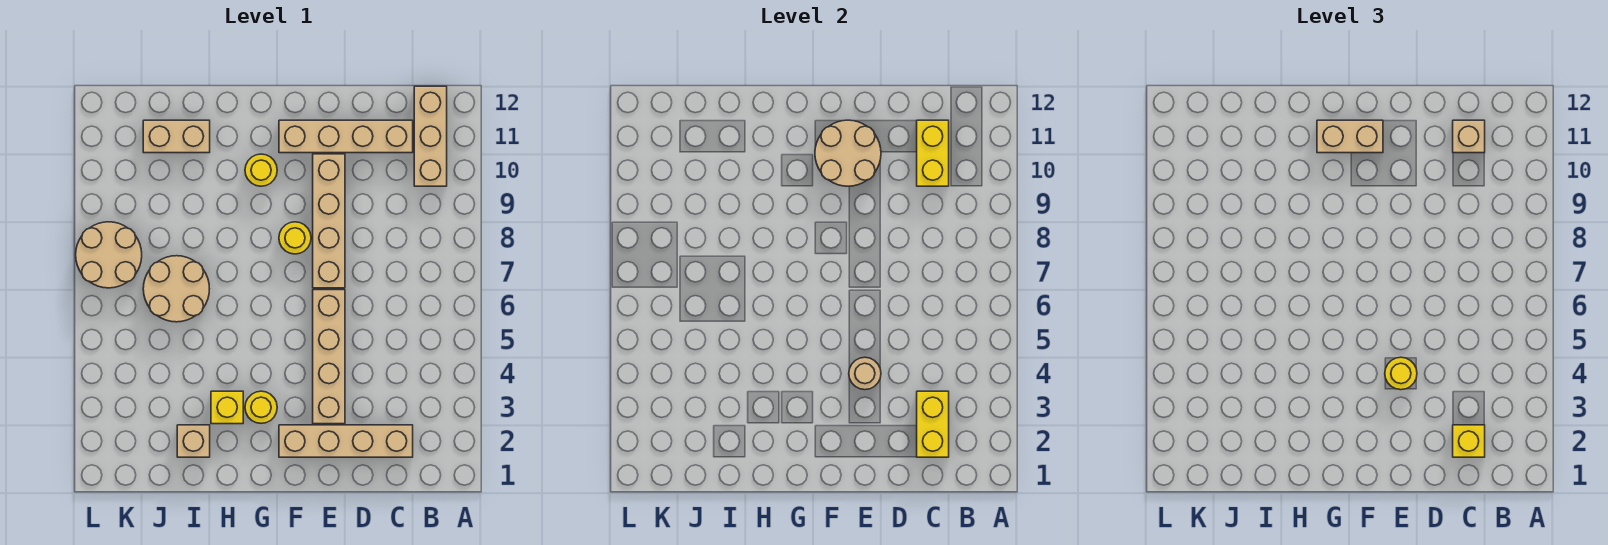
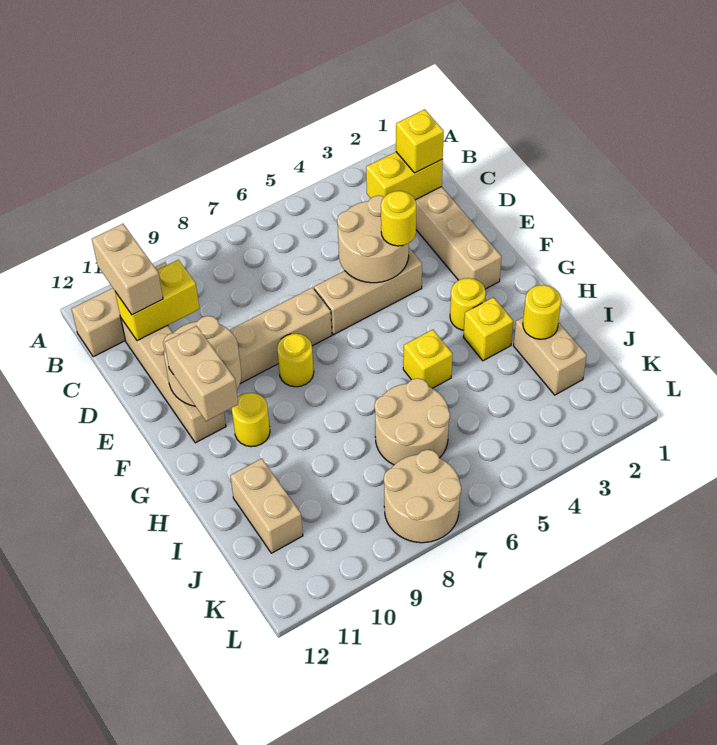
tan brick C11 level 3 -> tan brick B11:C11 level 3
tan brick E3:E6 level 1 -> tan brick E4:E6 level 1
tan round brick E4 level 2 -> tan round brick D4:E5 level 2
none -> yellow brick H5 level 1
tan brick I2 level 1 -> tan brick I2:J2 level 1
none -> yellow round brick I2 level 2

